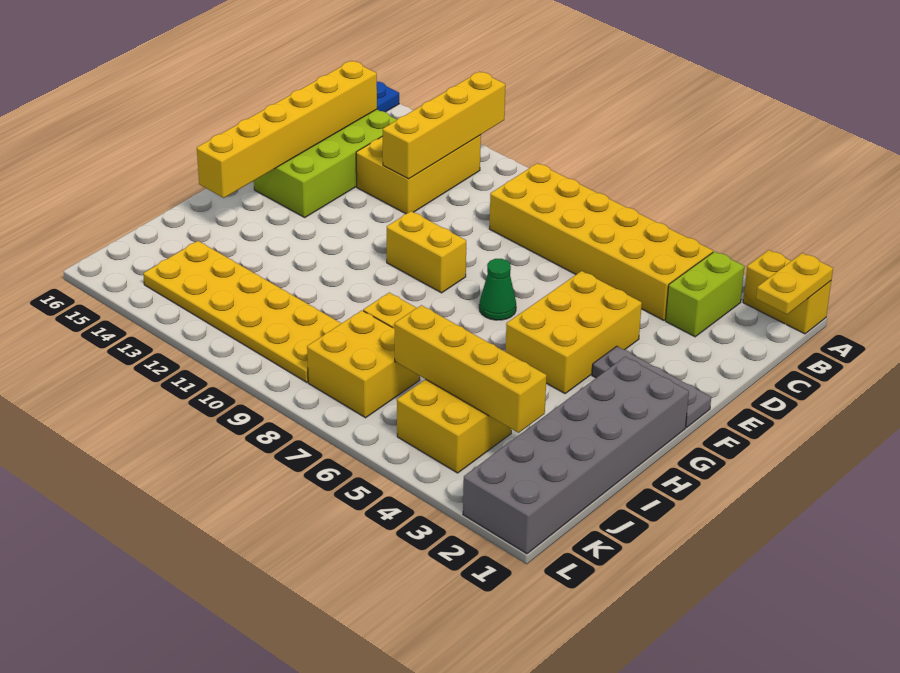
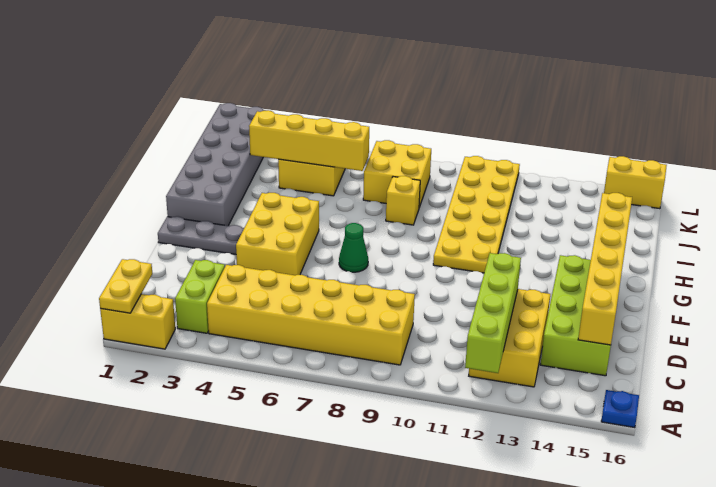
yellow brick A12:D12 level 2 -> lime brick A12:D12 level 2
yellow brick F9:F10 level 1 -> yellow brick L15:L16 level 1
yellow plate J9:K14 level 1 -> yellow plate G10:L11 level 1

